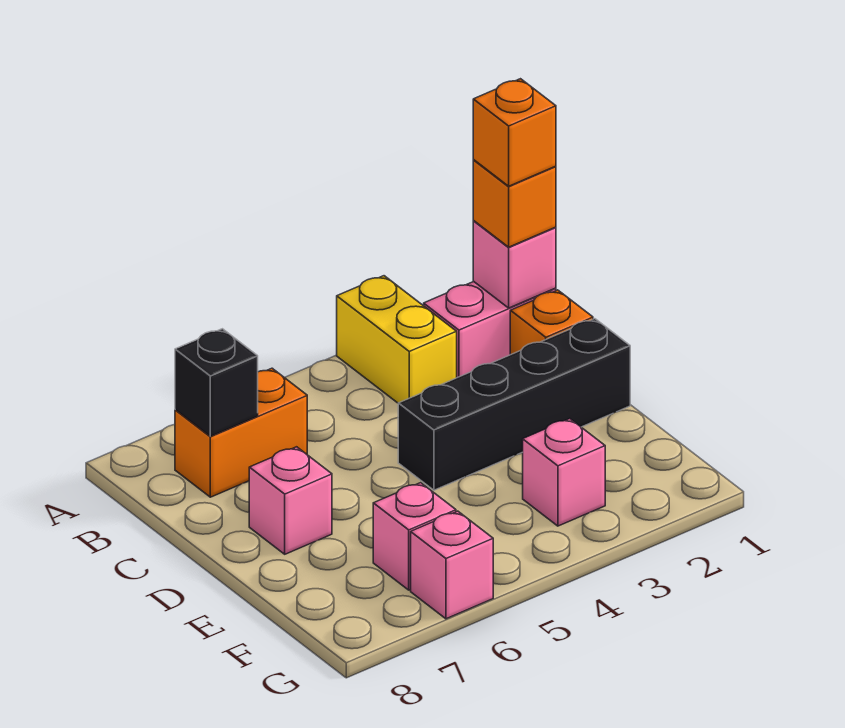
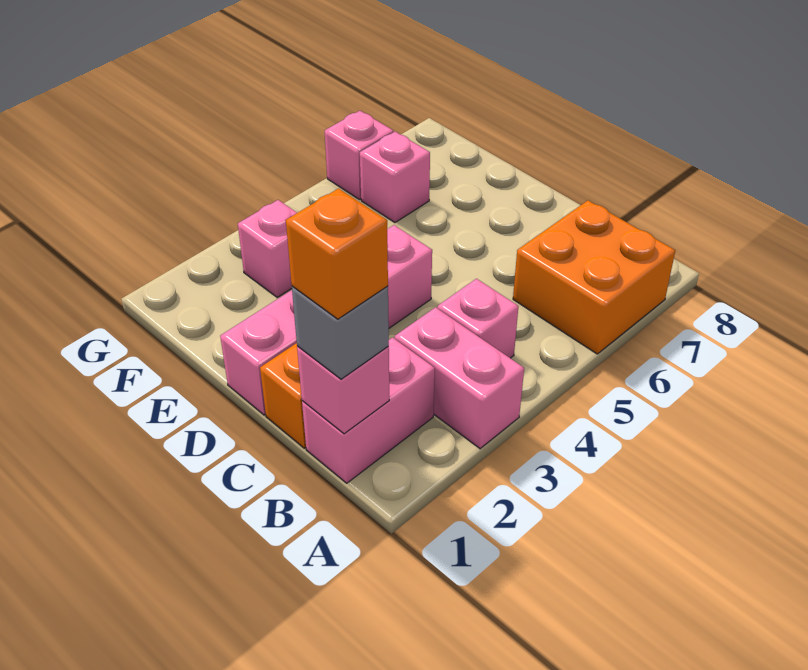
yellow brick A3:B3 level 1 -> pink brick A3:B3 level 1
orange brick B1 level 3 -> grey brick B1 level 3
orange brick B6:B7 level 1 -> orange brick A6:B7 level 1
black brick B7 level 2 -> none
black brick D1:D4 level 1 -> pink brick D1:D4 level 1
pink brick D7 level 1 -> pink brick B4 level 1

